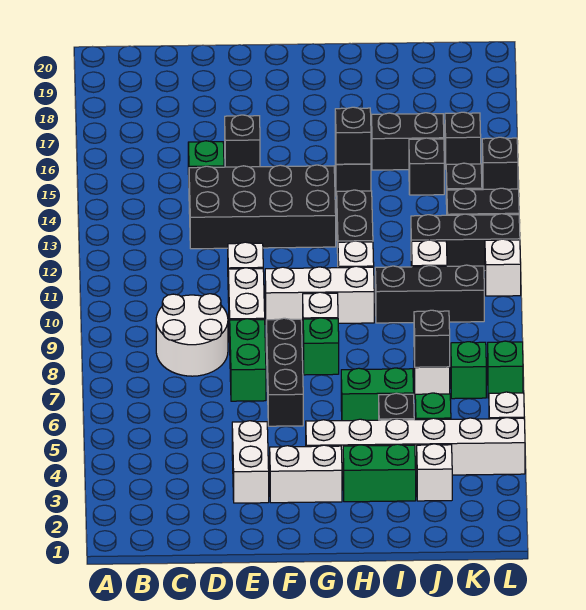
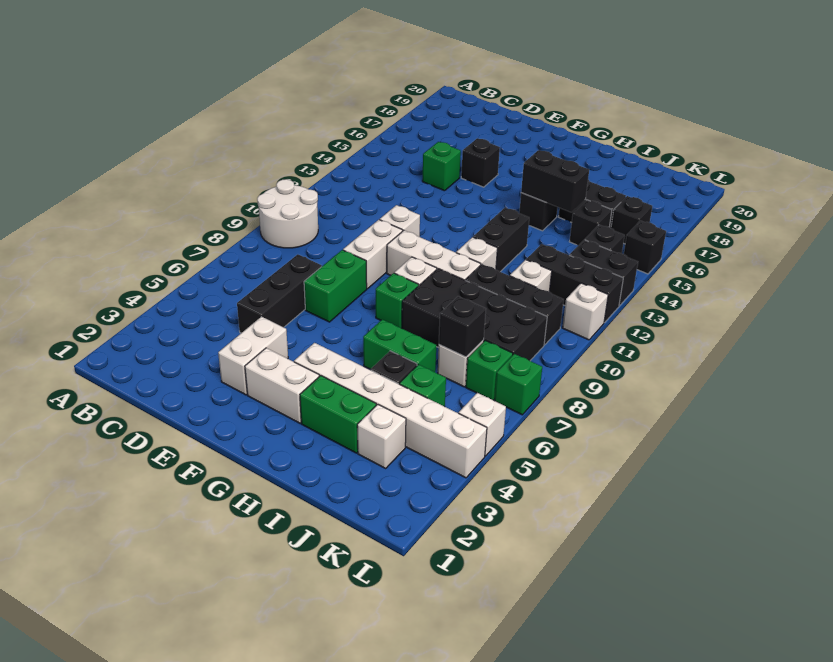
white round brick C8:D9 level 1 -> white round brick A9:B10 level 1
black brick D13:G14 level 1 -> black brick H8:K9 level 1
black brick F6:F8 level 1 -> black brick D5:D7 level 1
black brick H15 level 2 -> black brick H15:I15 level 2

